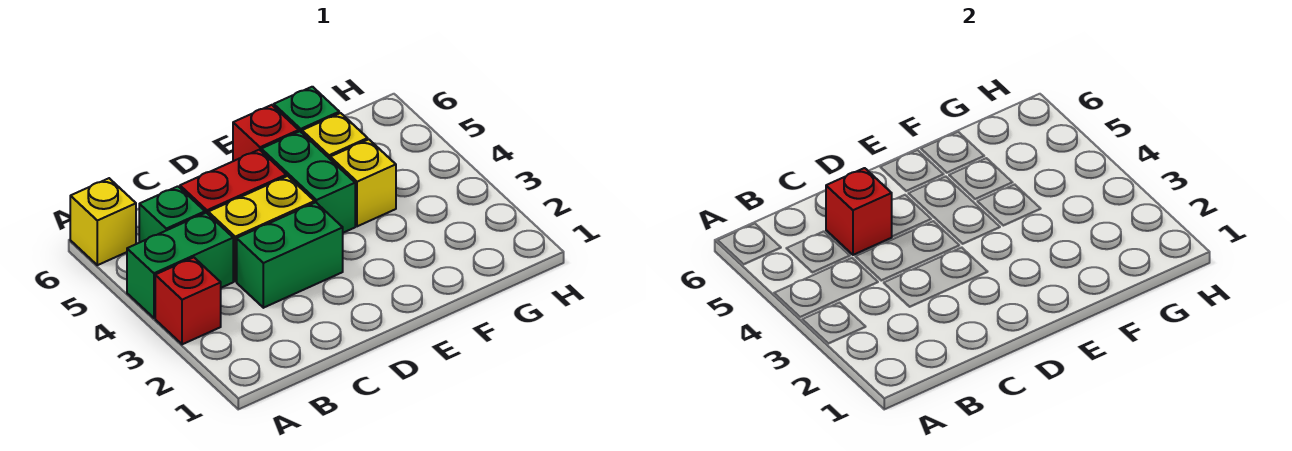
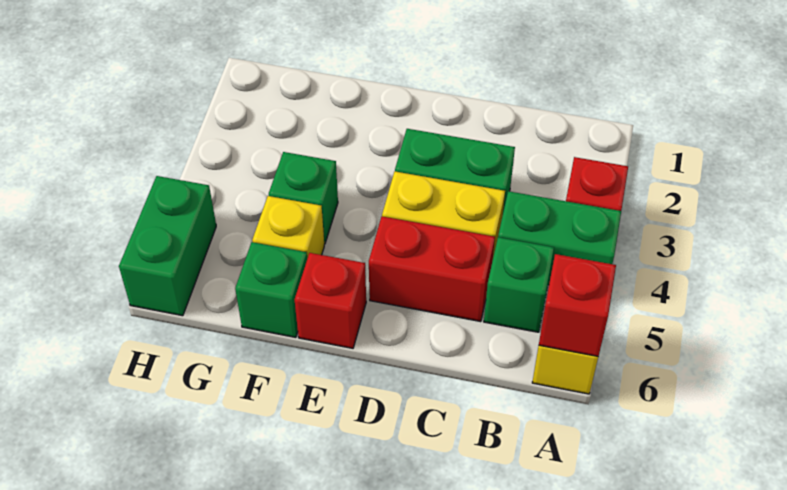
red brick C5 level 2 -> red brick A6 level 2
green brick E4:E5 level 1 -> green brick H5:H6 level 1
yellow brick F4 level 1 -> green brick F4 level 1

